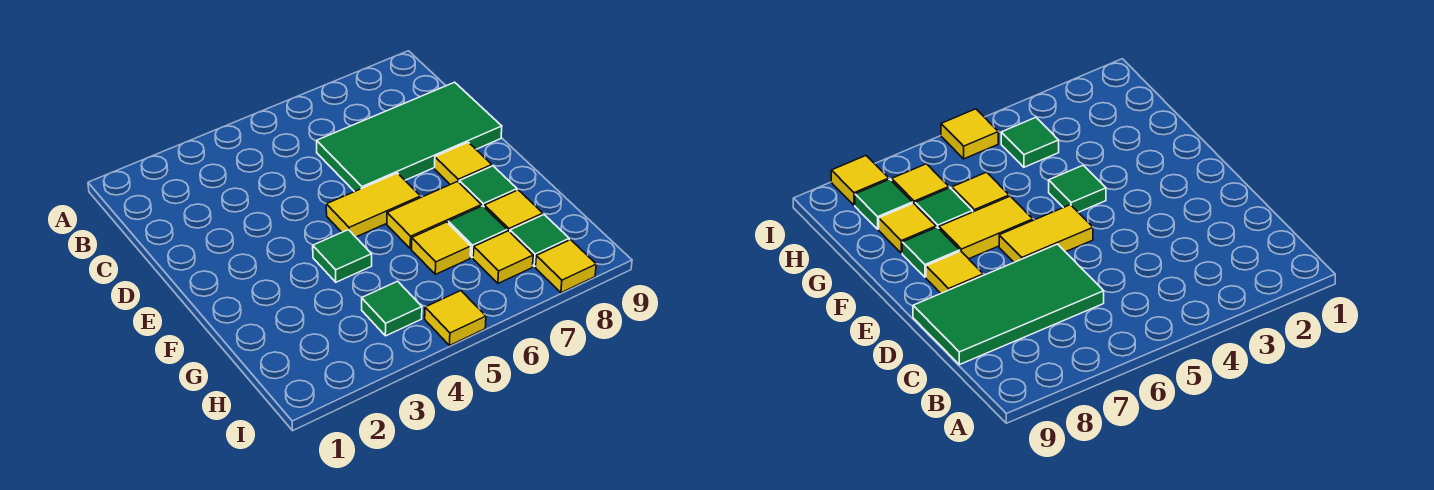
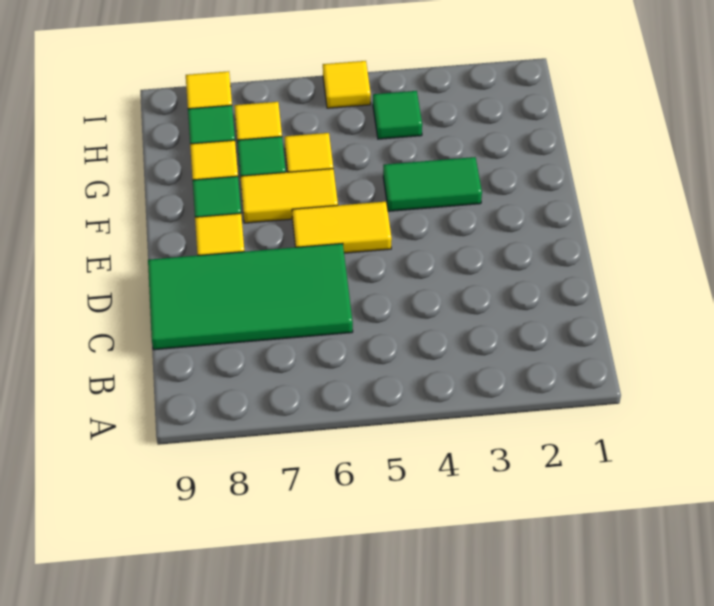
green tile F4 level 1 -> green tile F3:F4 level 1

